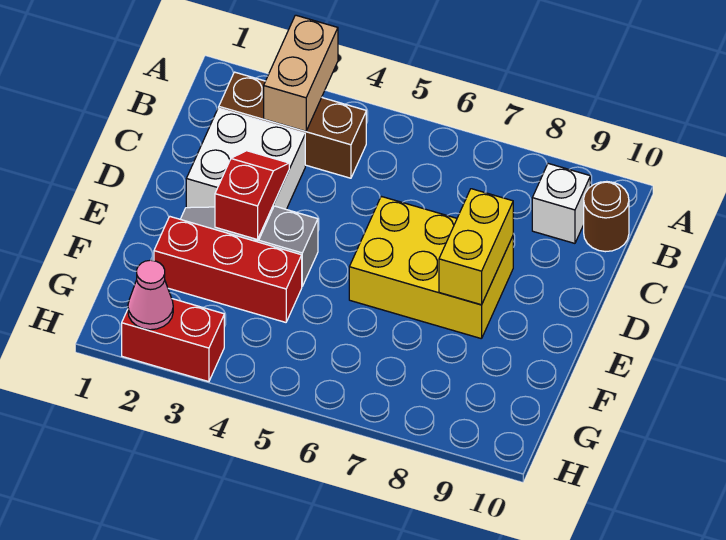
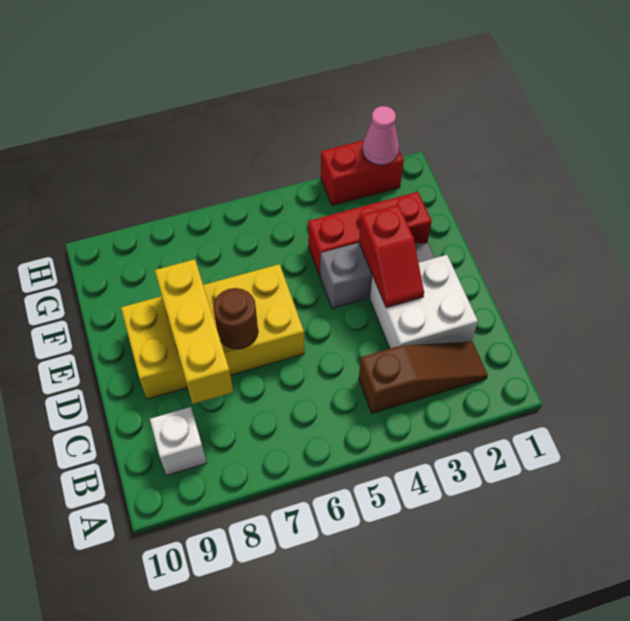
tan brick A3:B3 level 2 -> none
brown brick B2:B4 level 1 -> brown slope B2:B4 level 1 top 4
brown round brick B10 level 1 -> brown round brick D7 level 2
yellow brick D6:E8 level 1 -> yellow brick D6:E9 level 1
yellow brick D8:E8 level 2 -> yellow brick C8:E8 level 2

